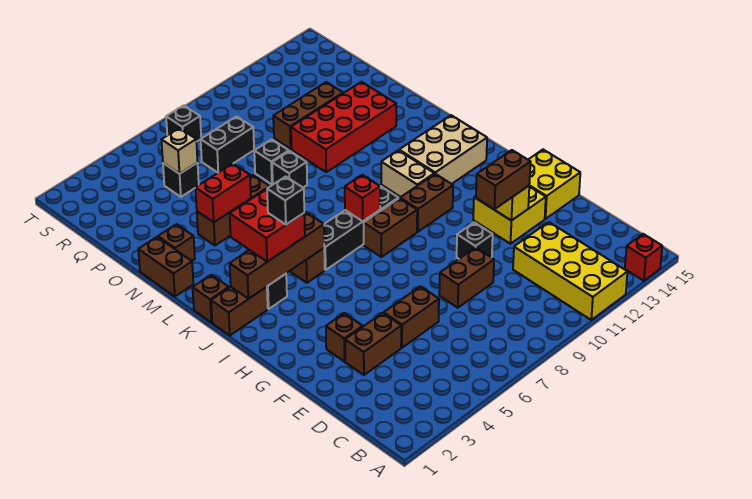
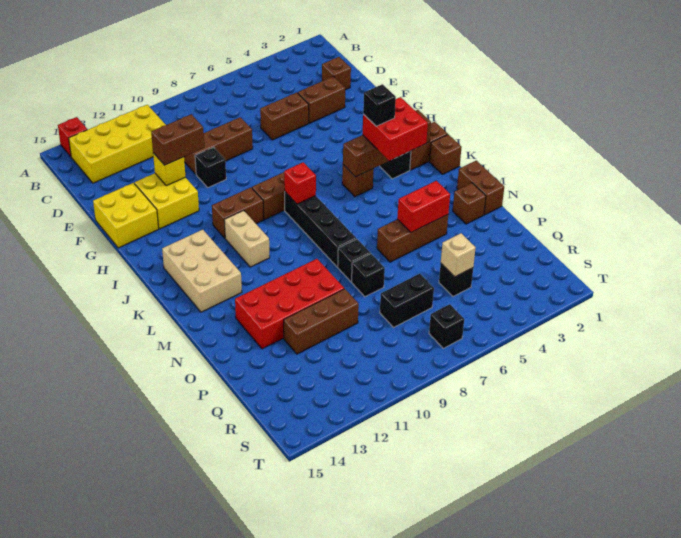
yellow brick A11:D12 level 1 -> yellow brick B11:C14 level 1
brown brick E8:E9 level 1 -> brown brick E8:E10 level 1
brown brick F3 level 1 -> brown brick D2 level 1
black brick J6:J9 level 1 -> black brick J8:M8 level 1
tan brick J12:K14 level 1 -> tan brick J13:L14 level 1

